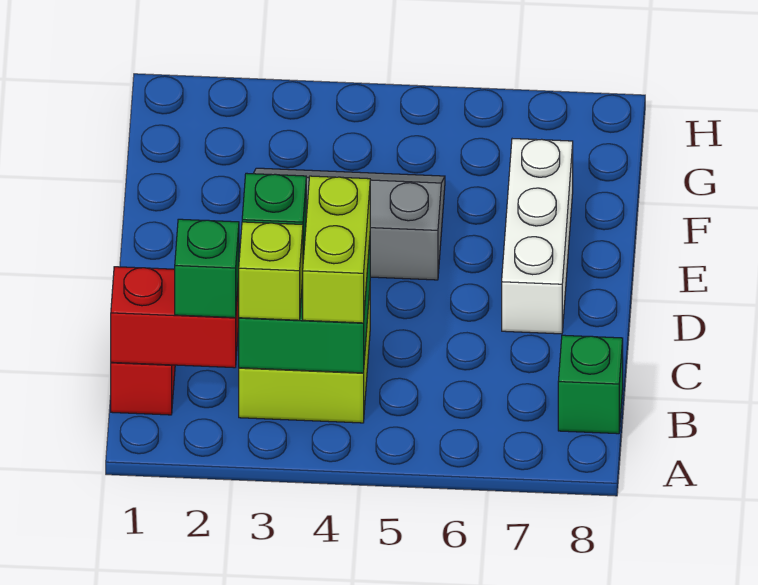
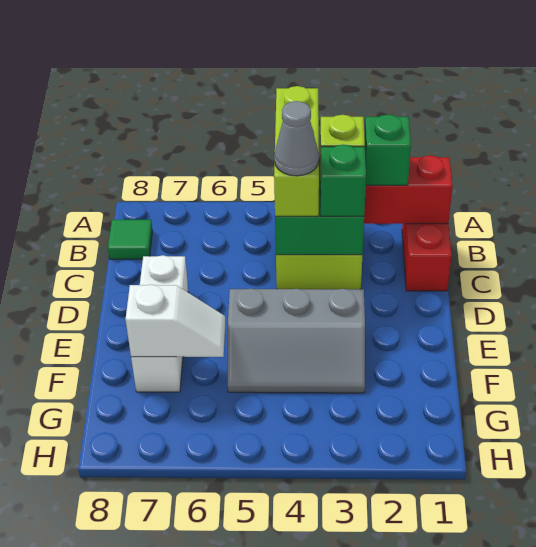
lime brick B4:C4 level 3 -> lime brick A4:C4 level 3
green brick B8 level 1 -> green tile B8 level 1
none -> grey cone C4 level 4
none -> white slope F6:F7 level 2 top 7

